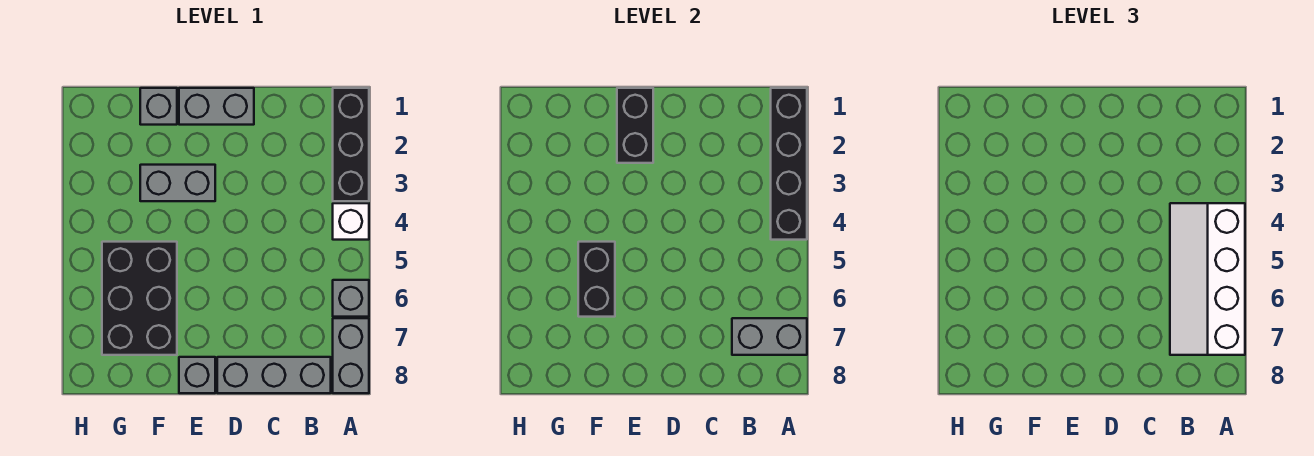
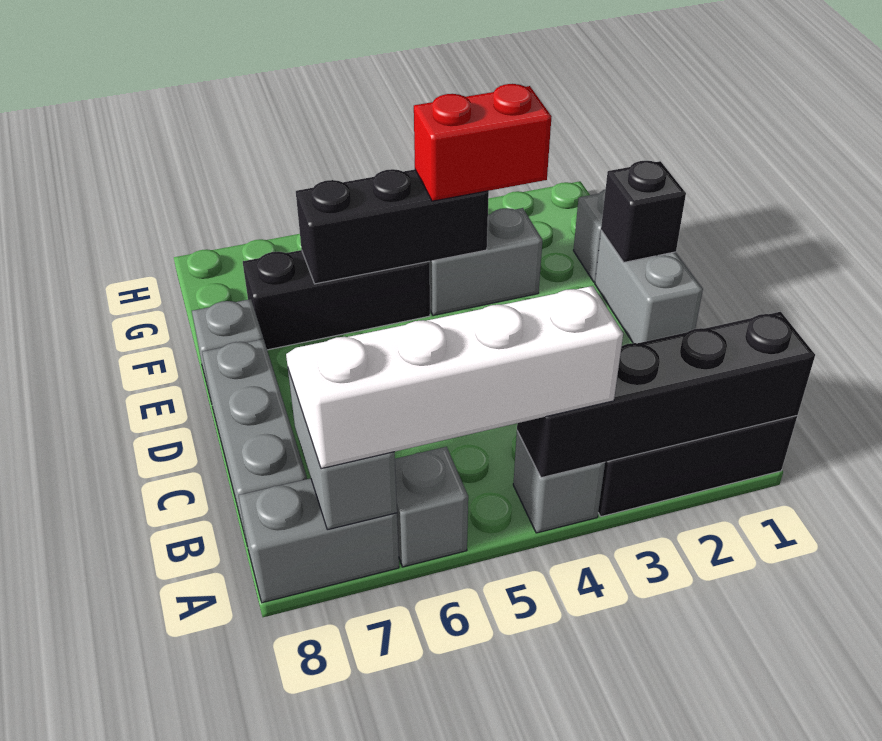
white brick A4 level 1 -> grey brick A4 level 1
black brick E1:E2 level 2 -> black brick E1 level 2
grey brick E3:F3 level 1 -> grey brick F3:F4 level 1
none -> red brick F3:F4 level 3
black brick F5:G7 level 1 -> black brick F5:F7 level 1
black brick F5:F6 level 2 -> black brick F4:F6 level 2

